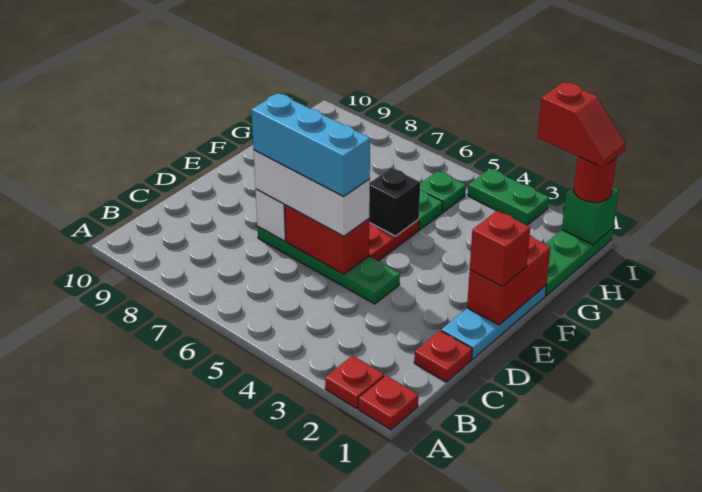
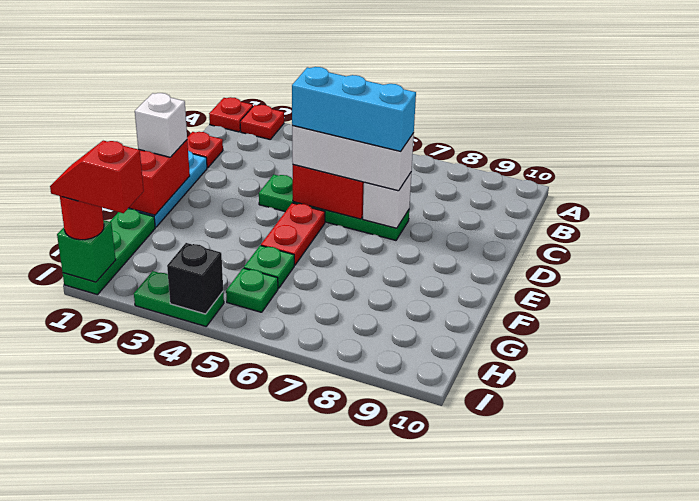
red brick E1 level 3 -> white brick E1 level 3
black brick F5 level 2 -> black brick I4 level 2

